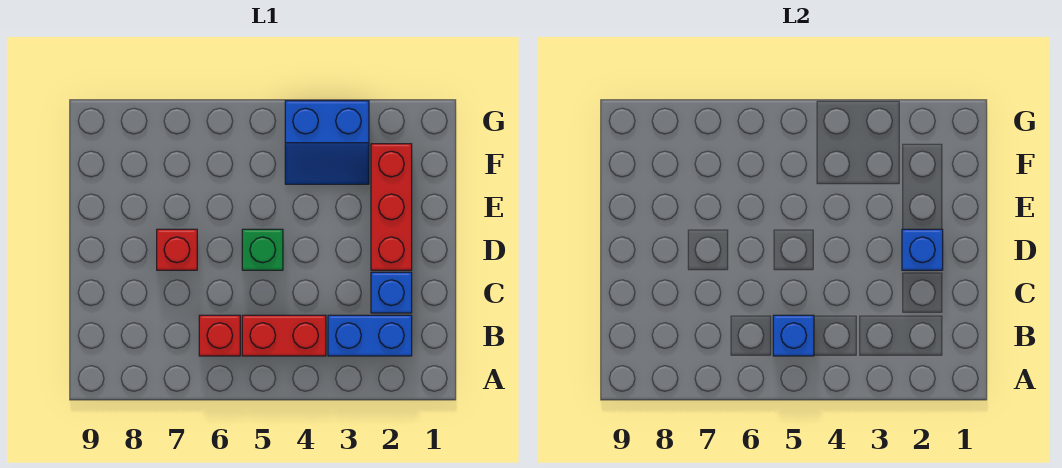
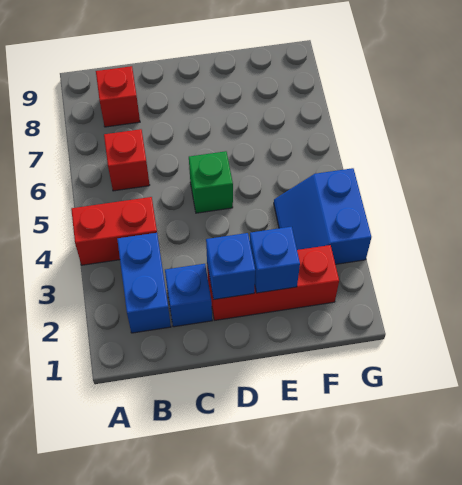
red brick B4:B5 level 1 -> red brick A4:B4 level 1
blue brick B5 level 2 -> blue brick E2 level 2
red brick D7 level 1 -> red brick B8 level 1

